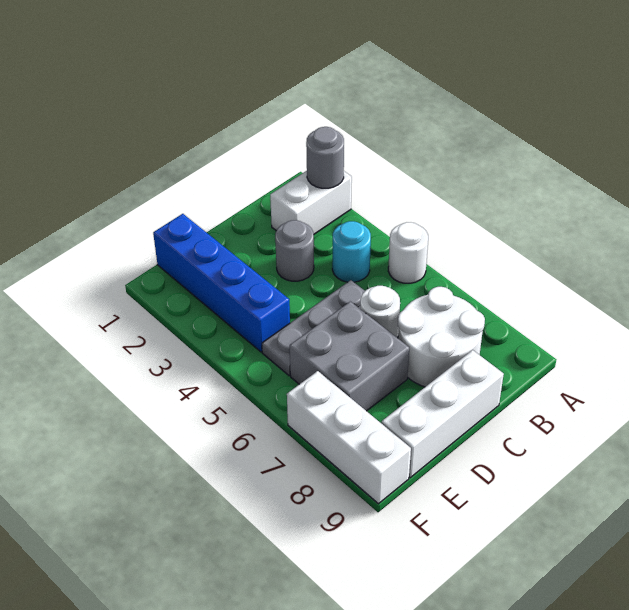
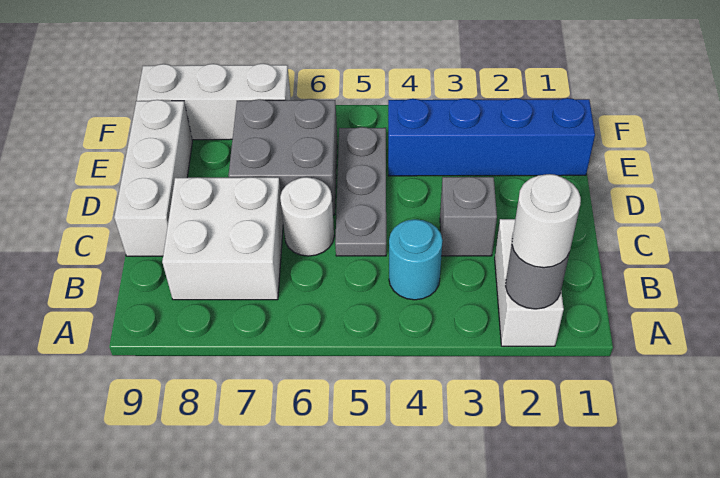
white round brick A5 level 1 -> white round brick A2 level 3
white round brick B7:C8 level 1 -> white brick B7:C8 level 1
grey round brick C3 level 1 -> grey brick C3 level 1

